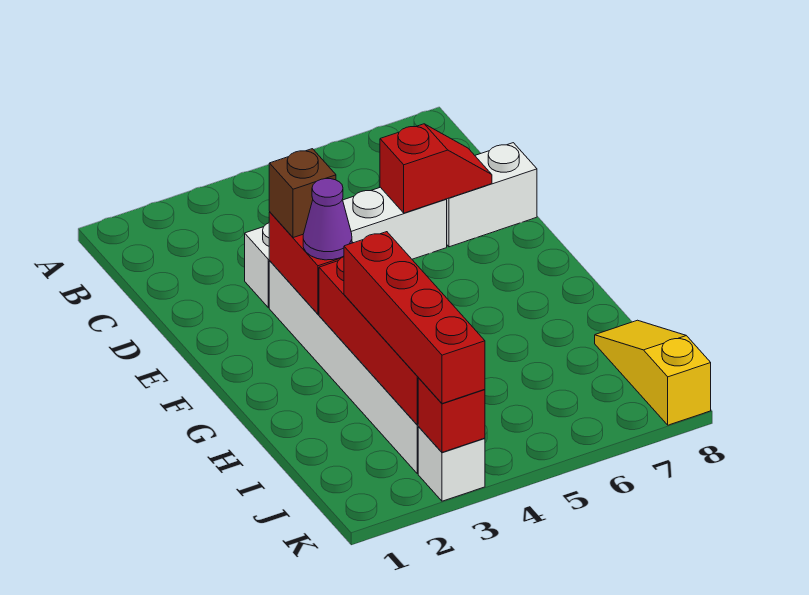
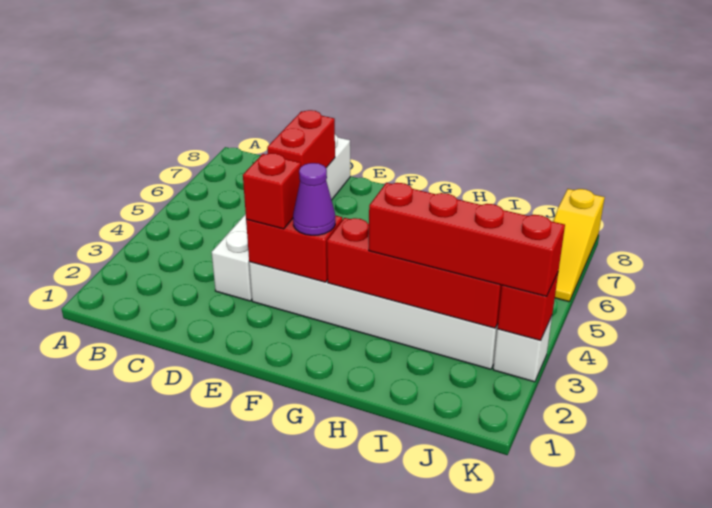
red slope D6:D7 level 2 top 6 -> red brick D6:D7 level 2
brown brick E3 level 3 -> red brick E3 level 3
yellow slope I8:K8 level 1 top K -> yellow slope K6:K8 level 1 top 8

